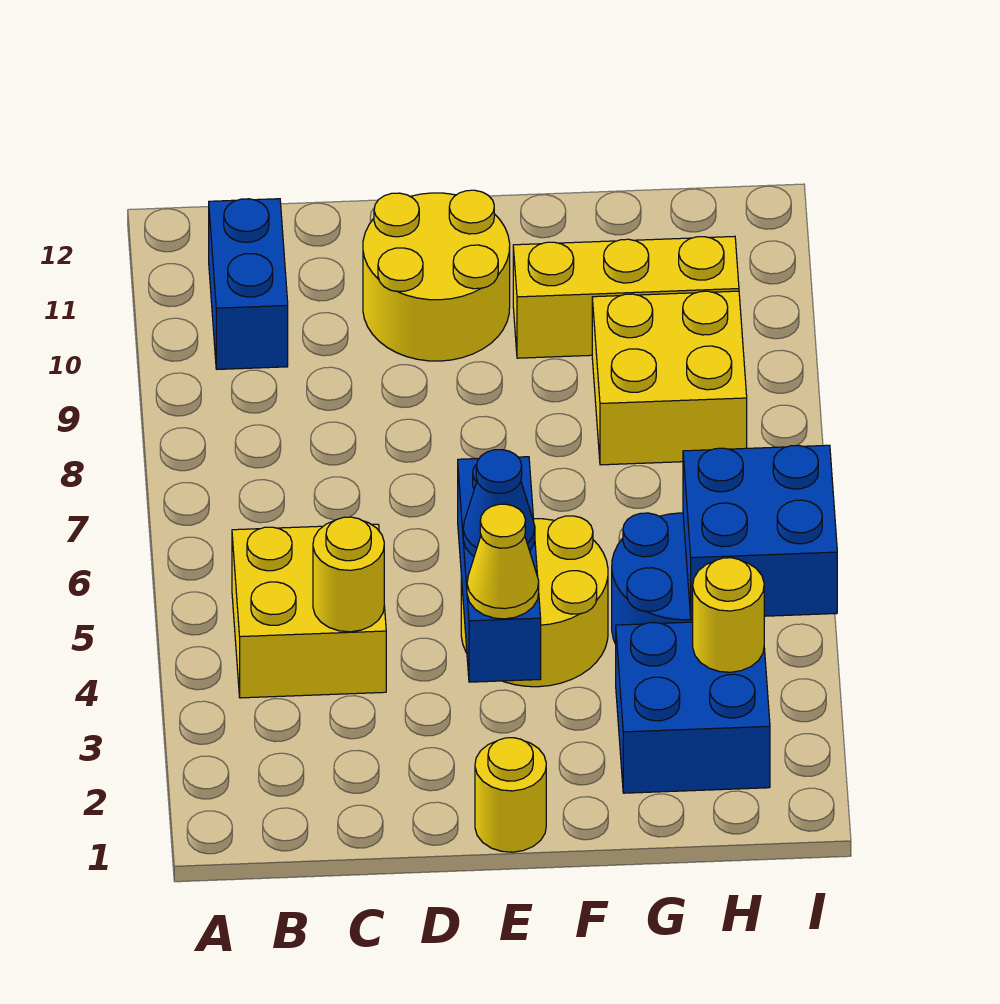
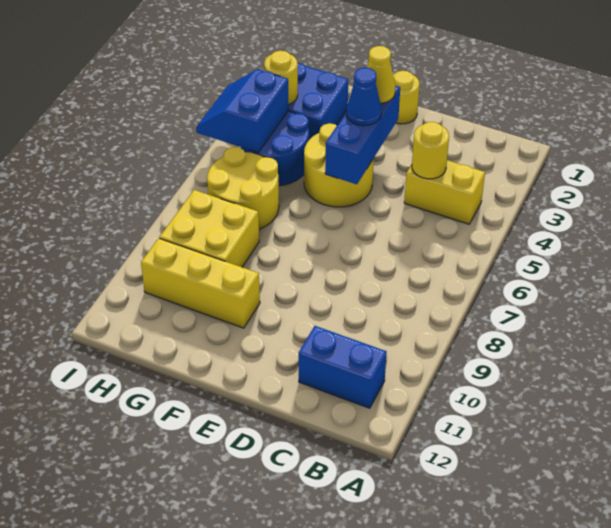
yellow brick B4:C5 level 1 -> yellow brick B4:C4 level 1
blue brick B10:B11 level 1 -> blue brick B11:C11 level 1
yellow round brick D10:E11 level 1 -> yellow round brick G6:H7 level 1
blue brick H4:I5 level 2 -> blue slope H4:I5 level 2 top H

